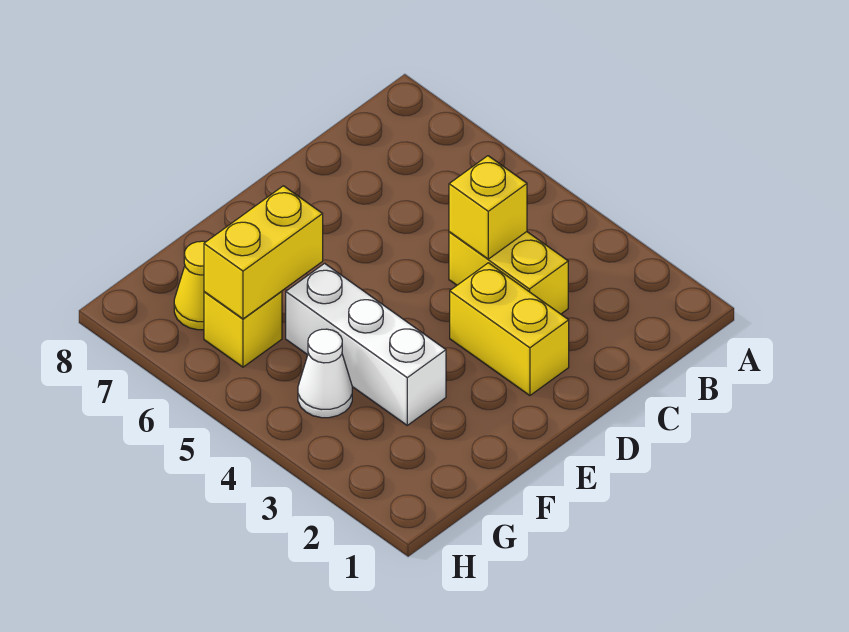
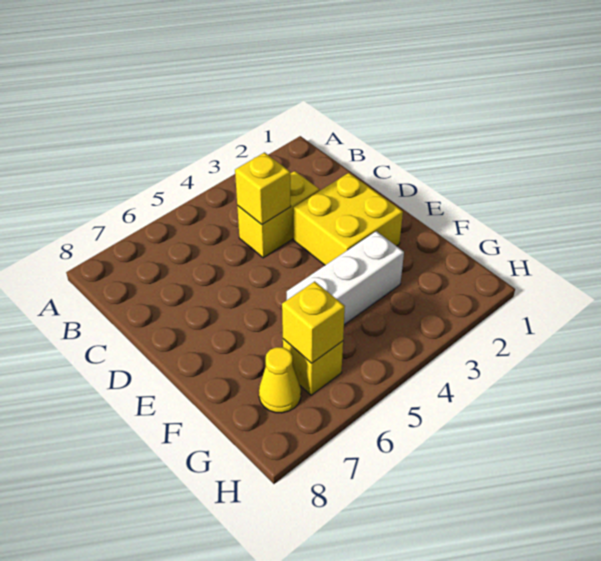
yellow brick D2:D3 level 1 -> yellow brick D2:E3 level 1
yellow brick F6:G6 level 2 -> yellow brick G6 level 2
white cone G4 level 1 -> none

